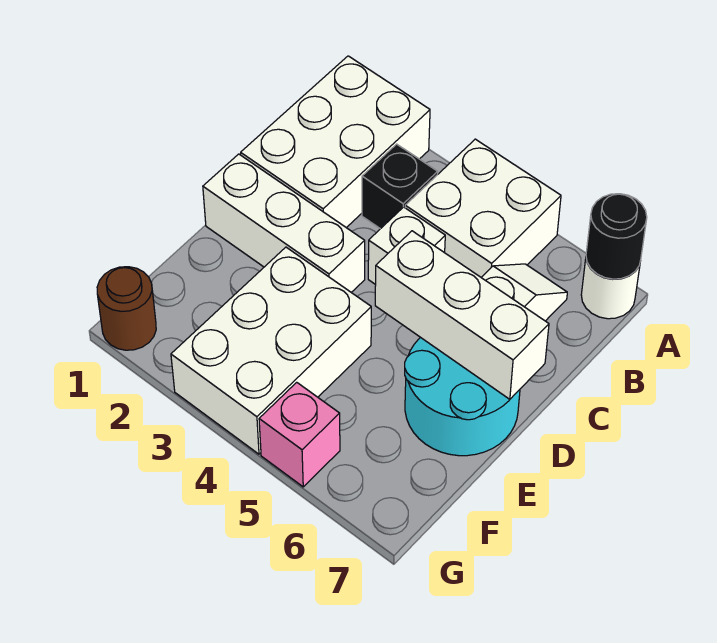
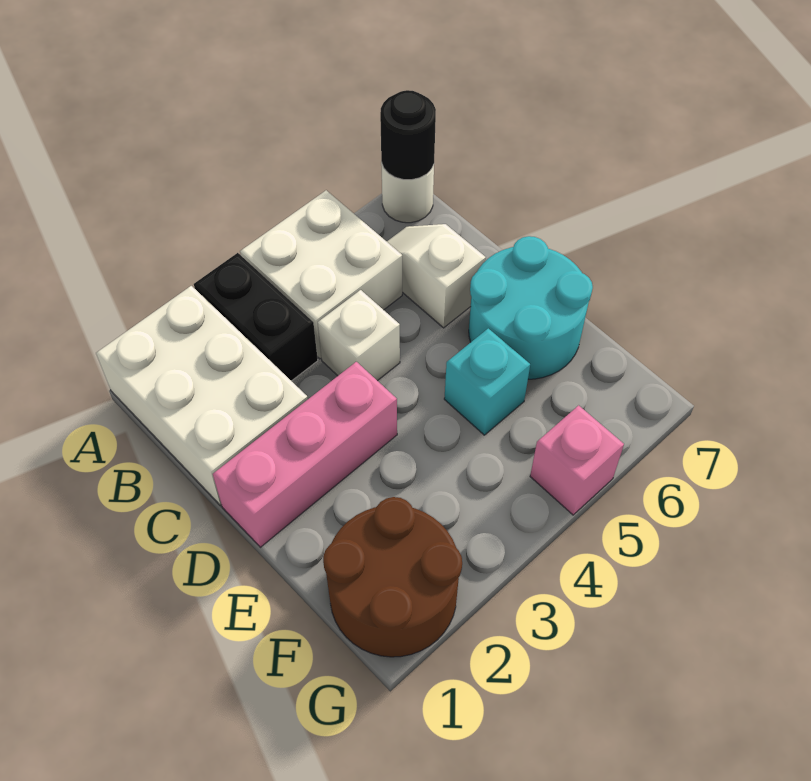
black brick B3 level 1 -> black brick A3:B3 level 1
white brick D1:D3 level 1 -> pink brick D1:D3 level 1
white brick D5:D7 level 2 -> none
white brick E3:G4 level 1 -> none
none -> cyan brick E5 level 1
brown round brick G1 level 1 -> brown round brick F1:G2 level 1

